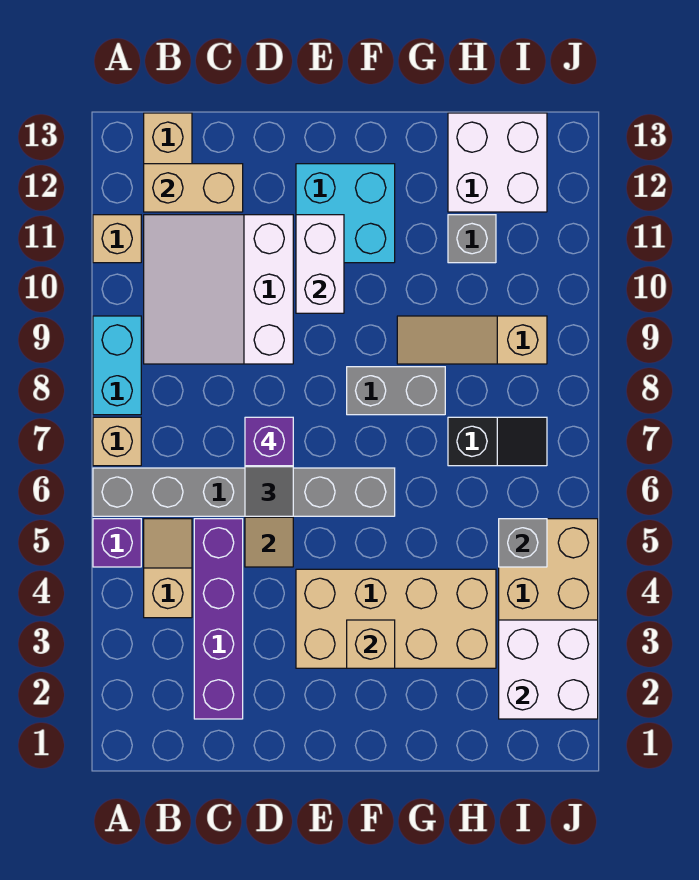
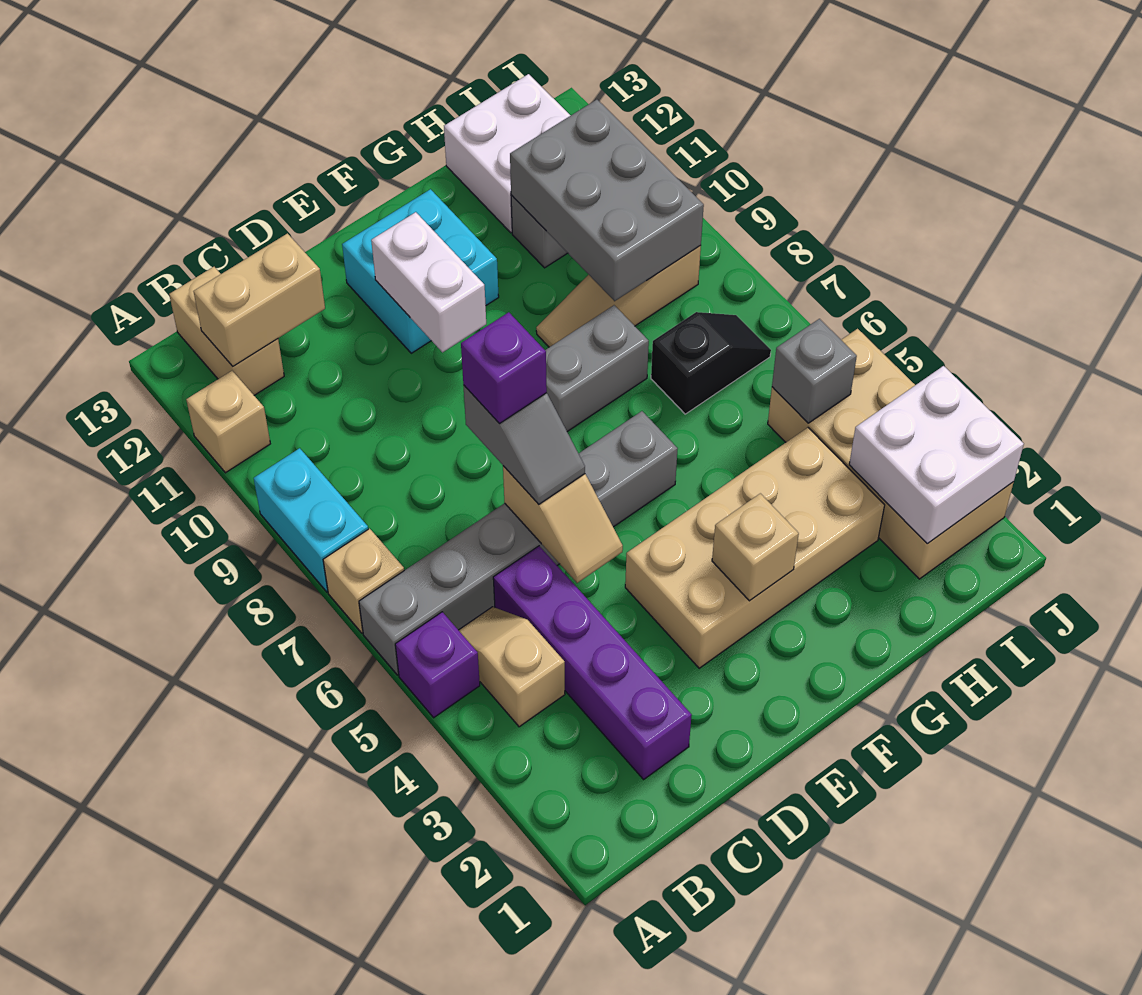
white slope B9:D11 level 1 top D -> none
none -> grey brick H9:I11 level 2

